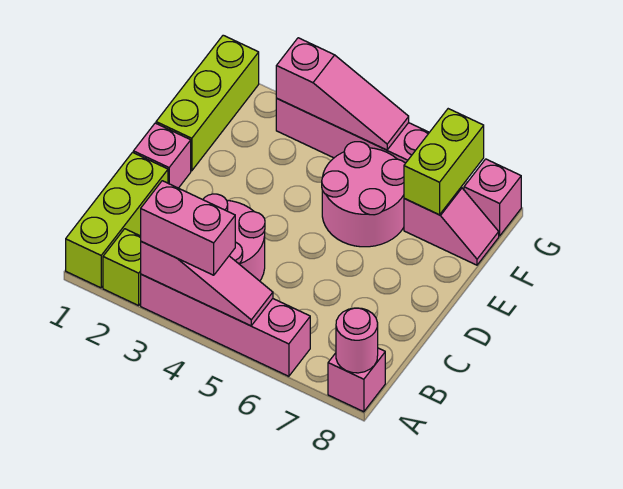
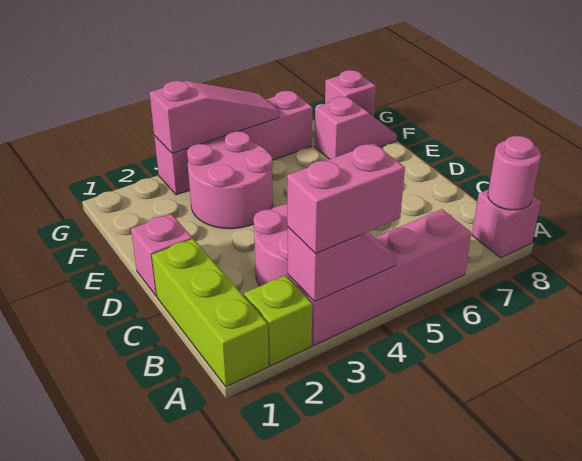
pink slope A3:A5 level 2 top 3 -> pink slope A3:A4 level 2 top 3
lime brick E1:G1 level 1 -> none
pink round brick E5:F6 level 1 -> pink round brick E3:F4 level 1
lime brick F7:G7 level 2 -> none

